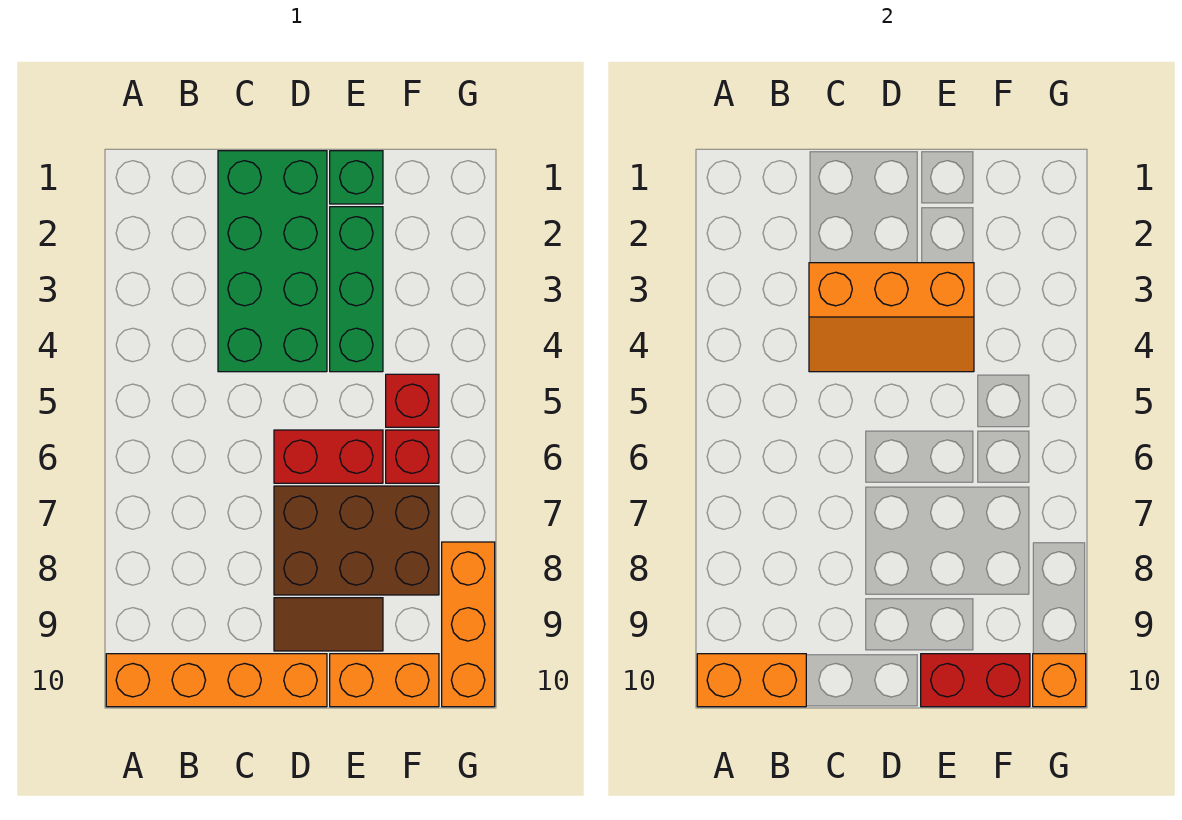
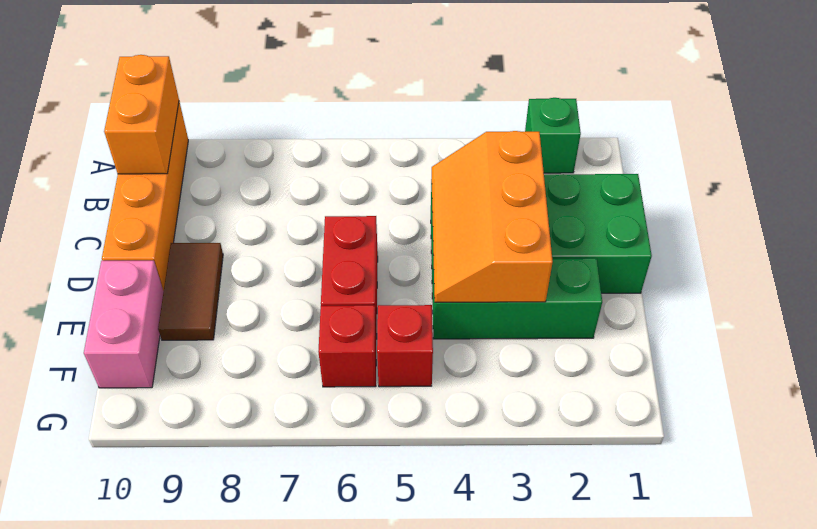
brown brick D7:F8 level 1 -> none
green brick E1 level 1 -> green brick A2 level 1
orange brick E10:F10 level 1 -> pink brick E10:F10 level 1
red brick E10:F10 level 2 -> none
orange brick G8:G10 level 1 -> none
orange brick G10 level 2 -> none

